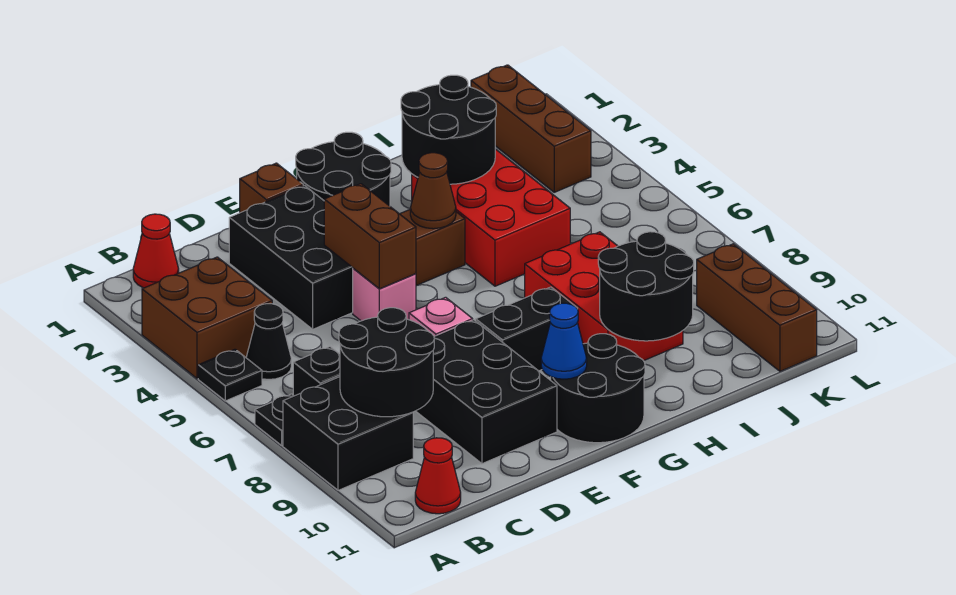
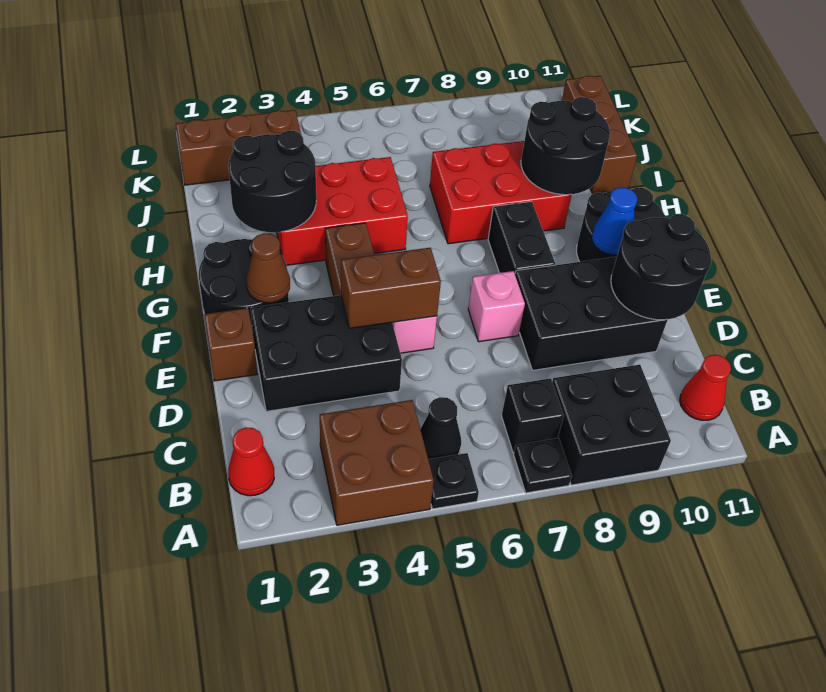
black round brick B8:C9 level 2 -> black round brick D10:E11 level 2
brown cone G4 level 2 -> brown cone F2 level 2
brown brick K9:K11 level 1 -> brown brick I11:K11 level 1

